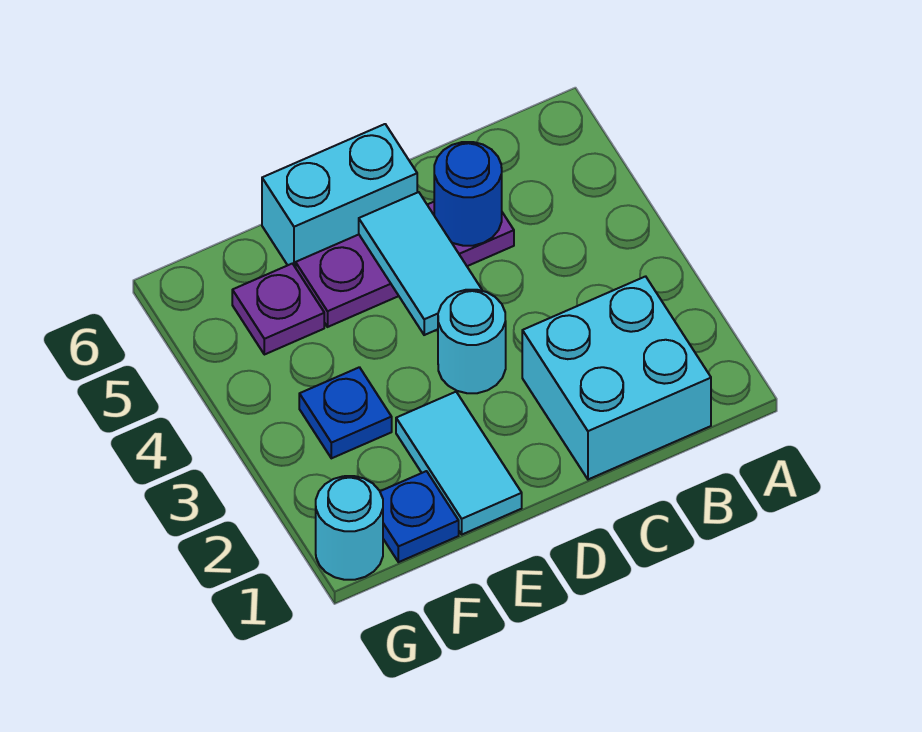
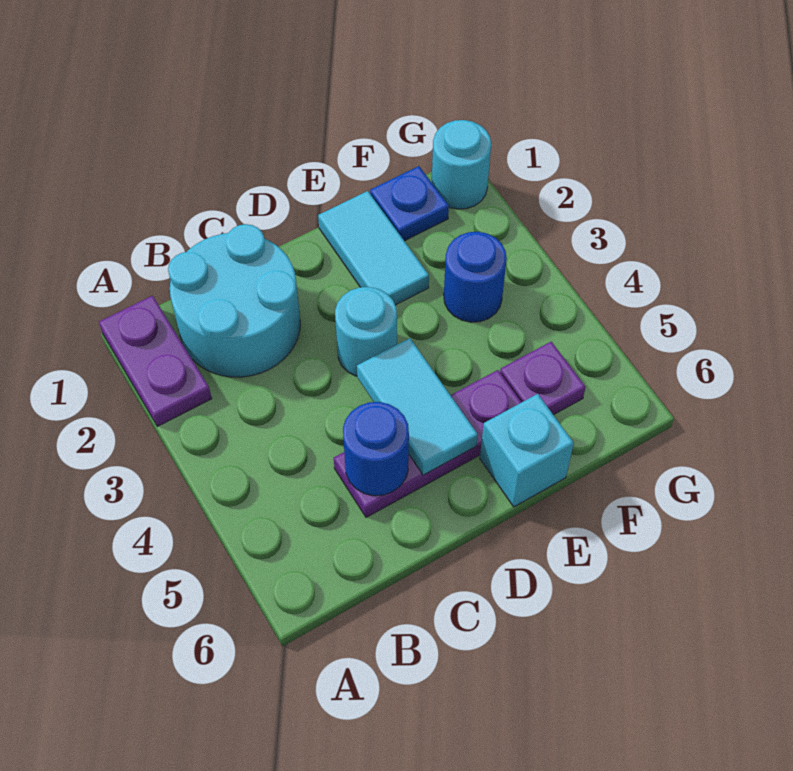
none -> purple plate A1:A2 level 1
cyan brick B1:C2 level 1 -> cyan round brick B1:C2 level 1
cyan brick D6:E6 level 1 -> cyan brick E6 level 1
blue plate F3 level 1 -> blue round brick F3 level 1

